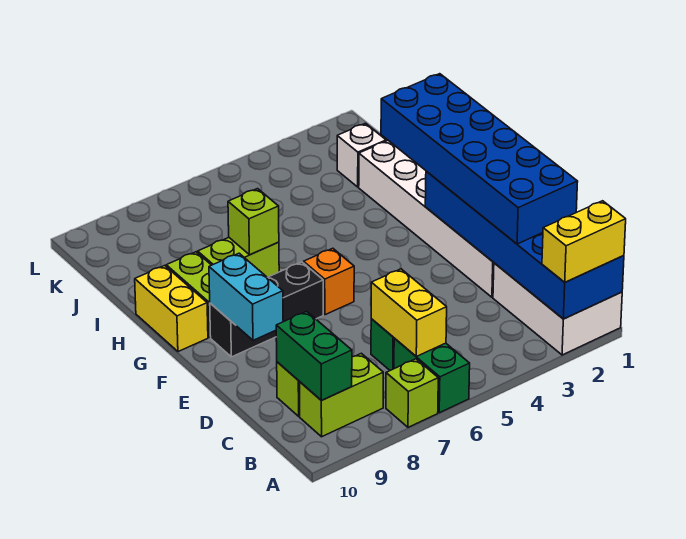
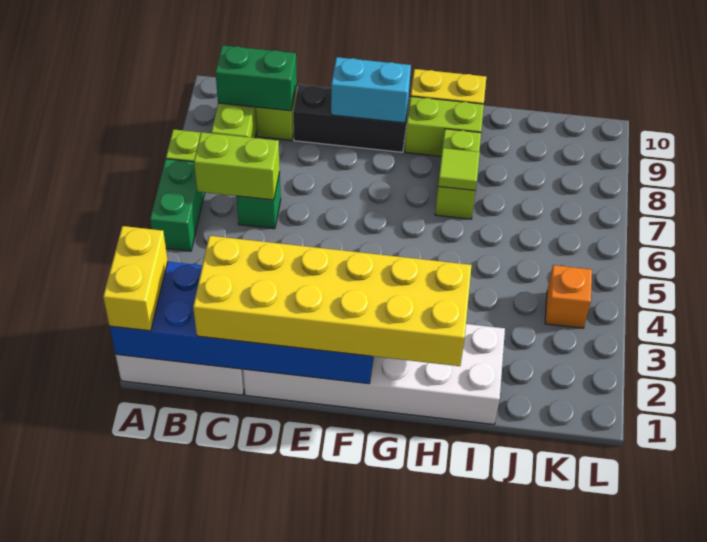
green brick A6:B6 level 1 -> green brick A5:A6 level 1
yellow brick B6:C6 level 2 -> lime brick B6:C6 level 2
blue brick C1:H2 level 3 -> yellow brick C1:H2 level 3
orange brick F6 level 1 -> orange brick K4 level 1
black brick F7:F9 level 1 -> black brick D9:F9 level 1
lime brick H7 level 2 -> lime tile H7 level 2
white brick J2 level 1 -> none

